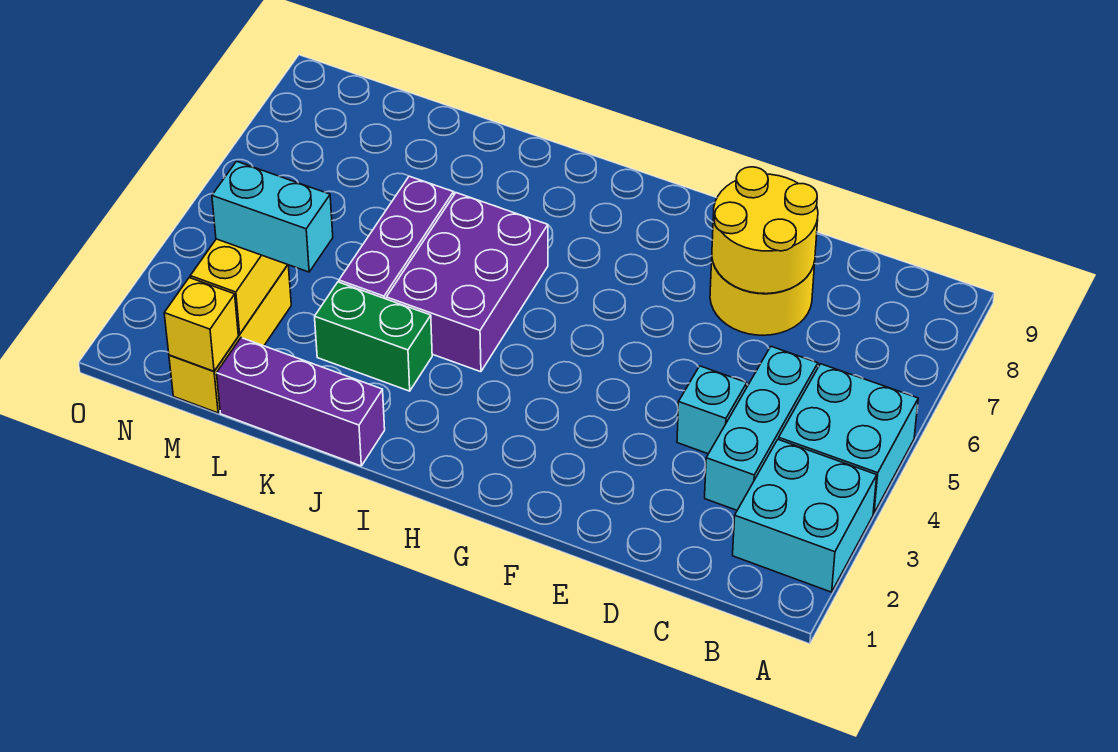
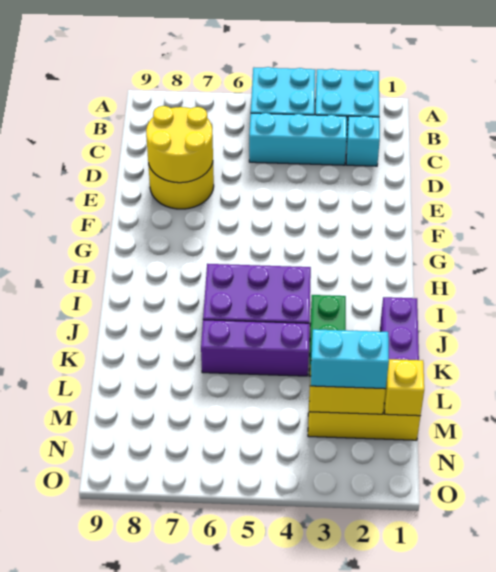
cyan brick D4 level 1 -> cyan brick C2 level 1
cyan brick L3:M3 level 3 -> cyan brick M2:M3 level 3

